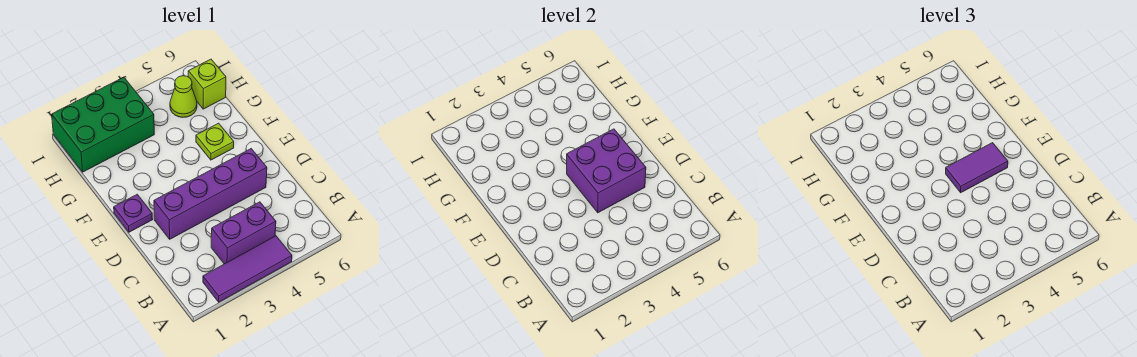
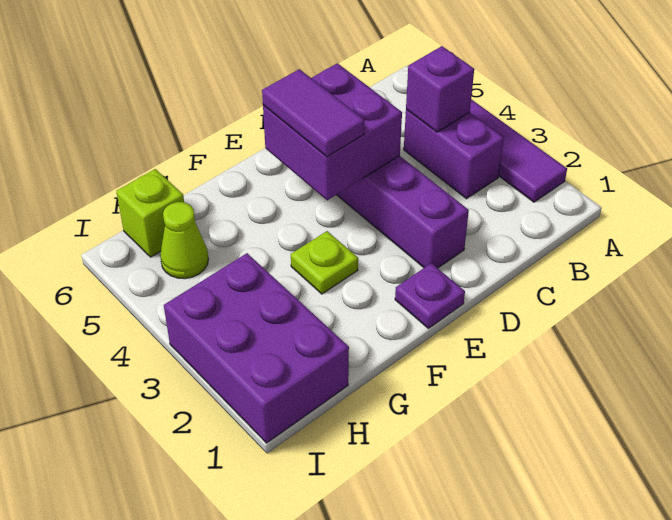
none -> purple brick B4 level 2
lime plate F5 level 1 -> lime plate F3 level 1
green brick H1:I3 level 1 -> purple brick H1:I3 level 1

